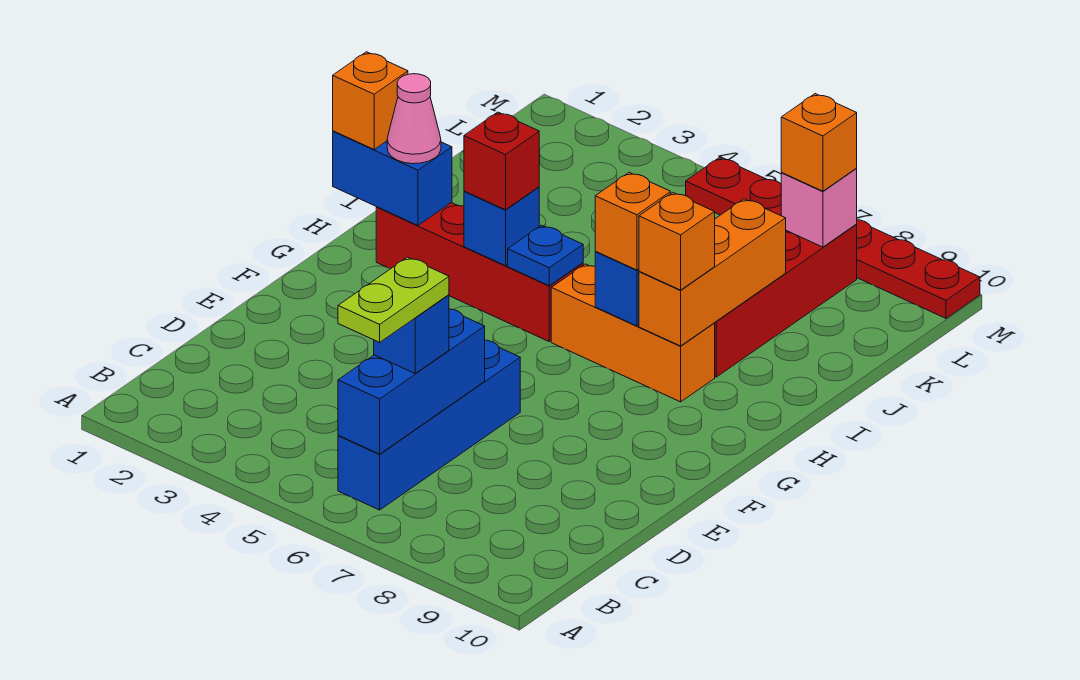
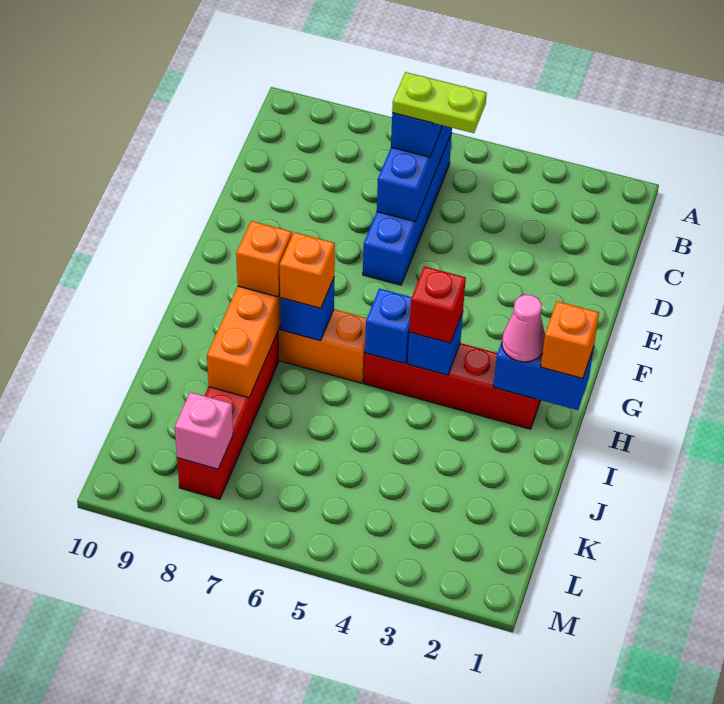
lime plate B6:C6 level 4 -> lime plate C5:C6 level 4
blue plate H5 level 2 -> blue brick H5 level 2
orange brick L8 level 3 -> none
red plate M5:M10 level 1 -> none

